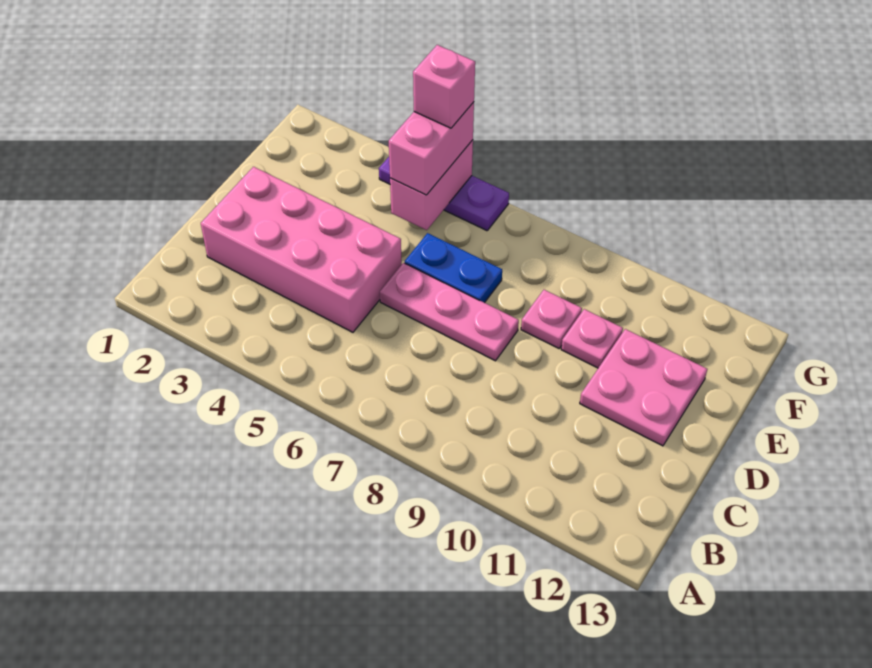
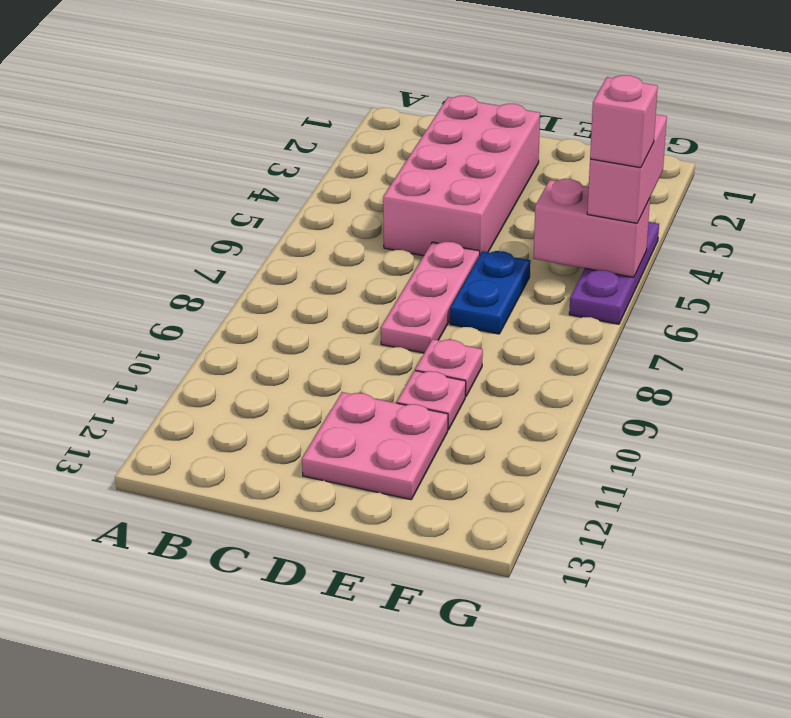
pink brick F5:G5 level 3 -> pink brick G4:G5 level 3

